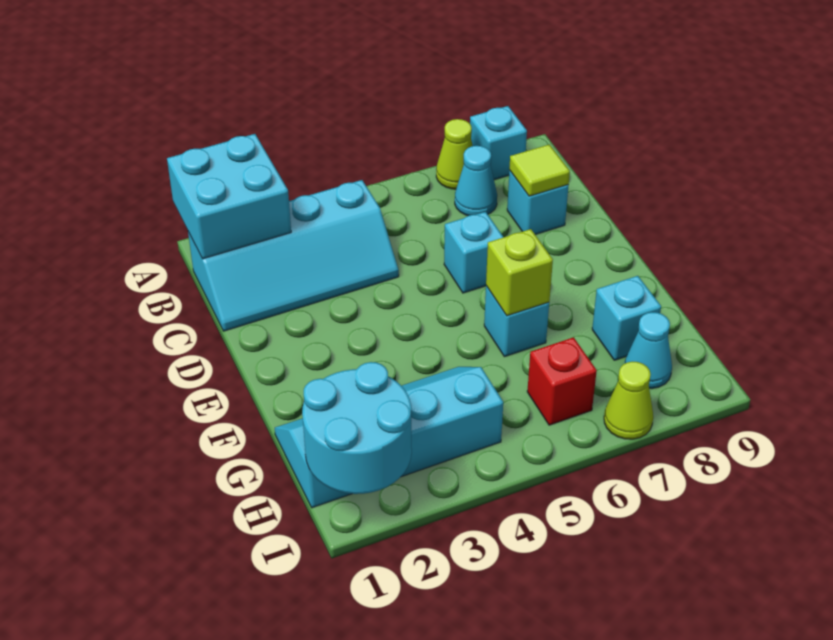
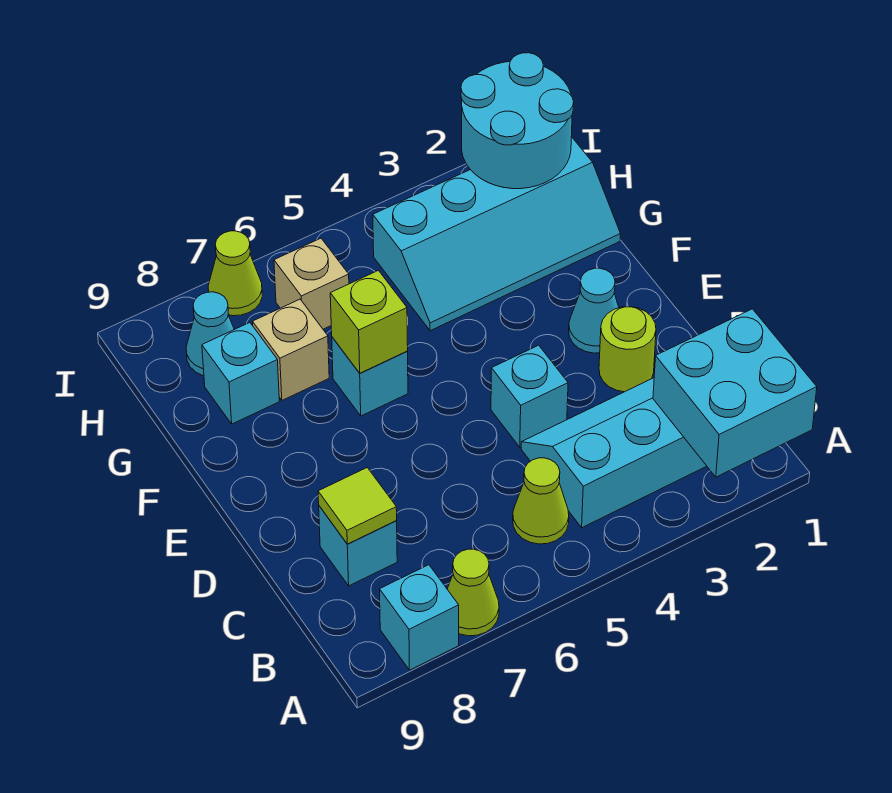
none -> lime cone B5 level 1
cyan cone B7 level 1 -> cyan cone E2 level 1
none -> lime round brick D2 level 1
cyan brick D6 level 1 -> cyan brick D4 level 1
none -> tan brick G7 level 1
red brick H6 level 1 -> tan brick H6 level 1

